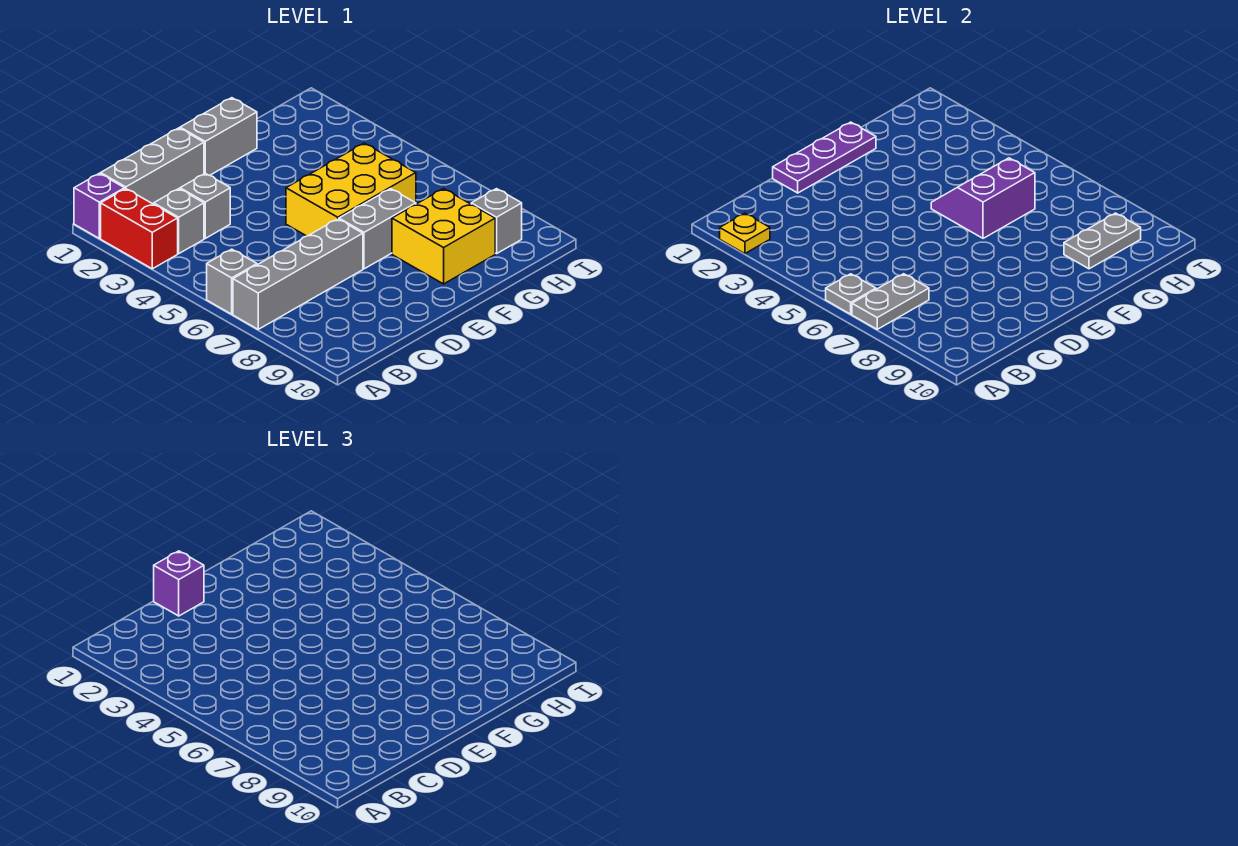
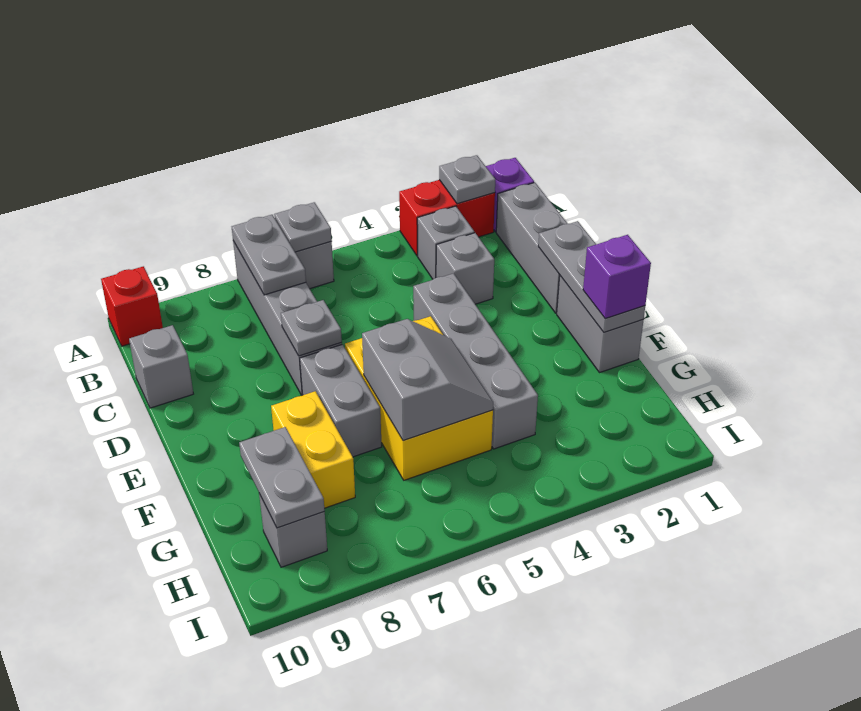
yellow plate A2 level 2 -> grey plate A2 level 2
none -> red brick A10 level 1
none -> grey brick C10 level 1
purple plate D1:F1 level 2 -> grey plate D1:F1 level 2
purple brick D1 level 3 -> purple brick F1 level 3
none -> grey brick D4:G4 level 1
none -> grey plate D7 level 2
purple slope F5:G6 level 2 top 6 -> grey slope F5:G6 level 2 top 6
yellow brick F8:G9 level 1 -> yellow brick F8:G8 level 1

